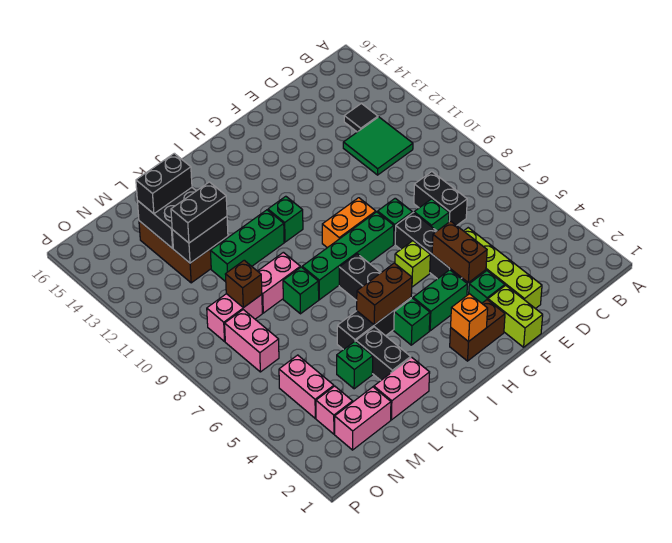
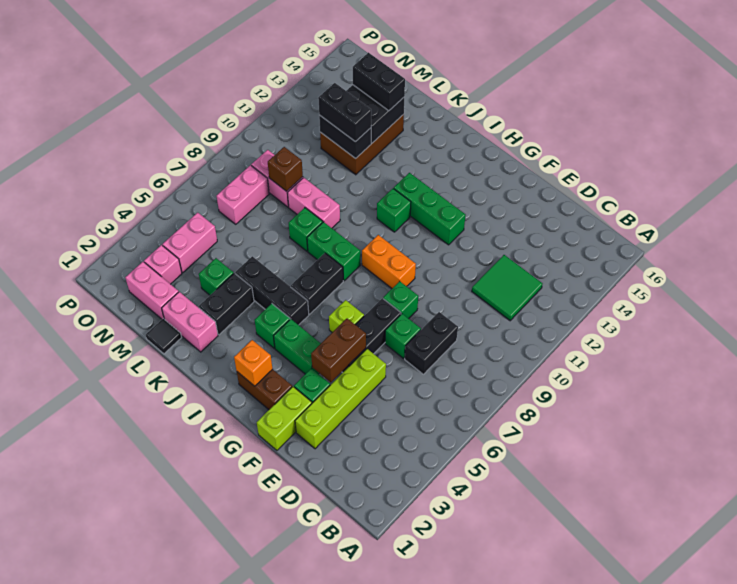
black tile C13 level 1 -> black tile L1 level 1
green brick G8:J8 level 1 -> green brick I8:J8 level 1
brown brick I5:J5 level 2 -> none
green brick J11:L11 level 1 -> green brick G12:I12 level 1

